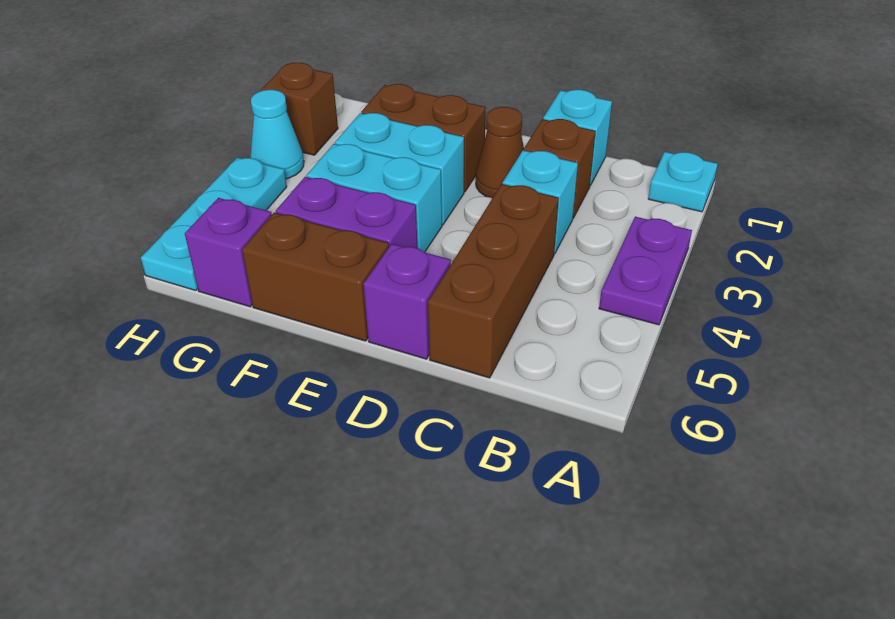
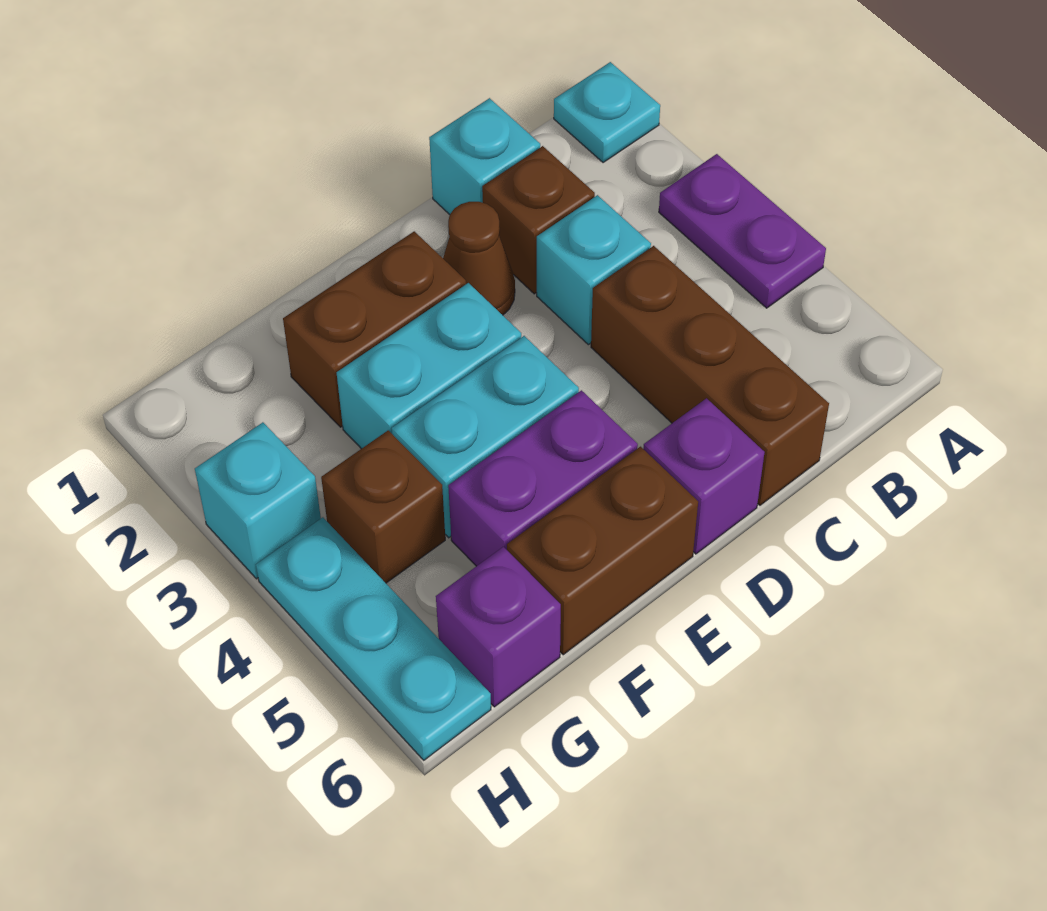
brown brick H2 level 1 -> brown brick G4 level 1
cyan cone H3 level 1 -> cyan brick H3 level 1

